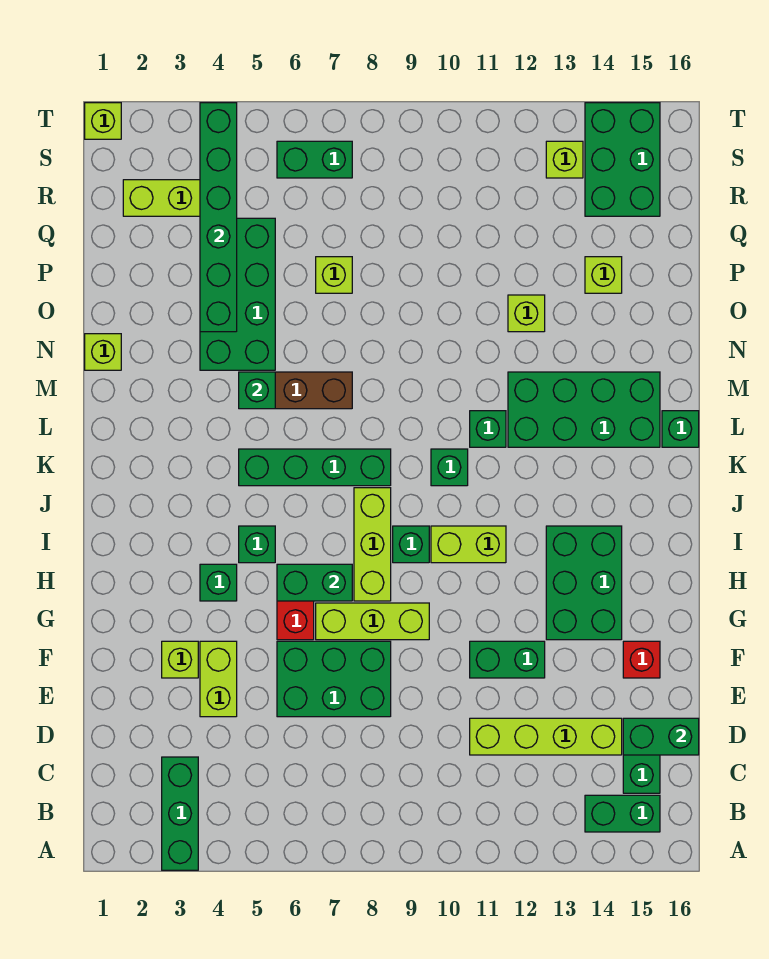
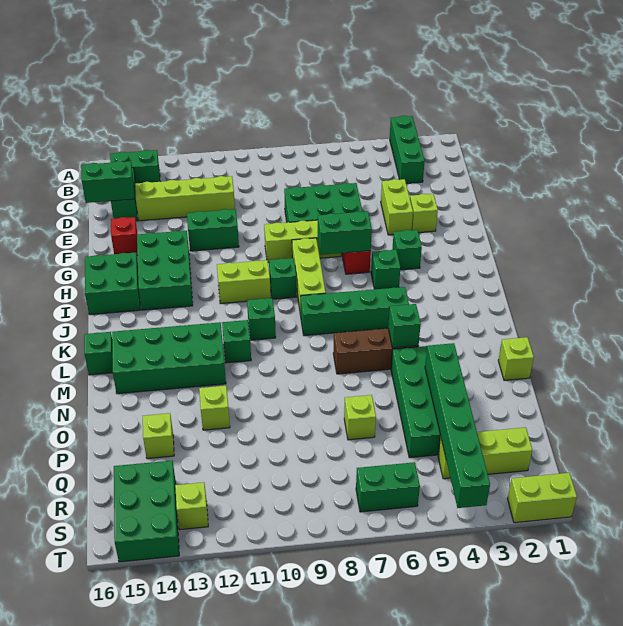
none -> green brick H15:I16 level 1
lime brick T1 level 1 -> lime brick T1:T2 level 1

